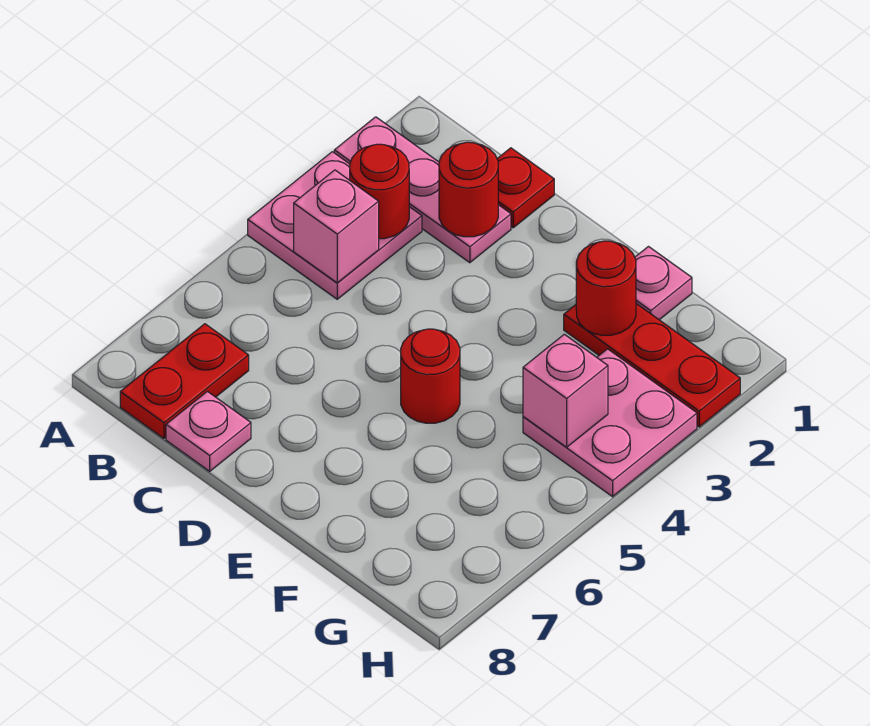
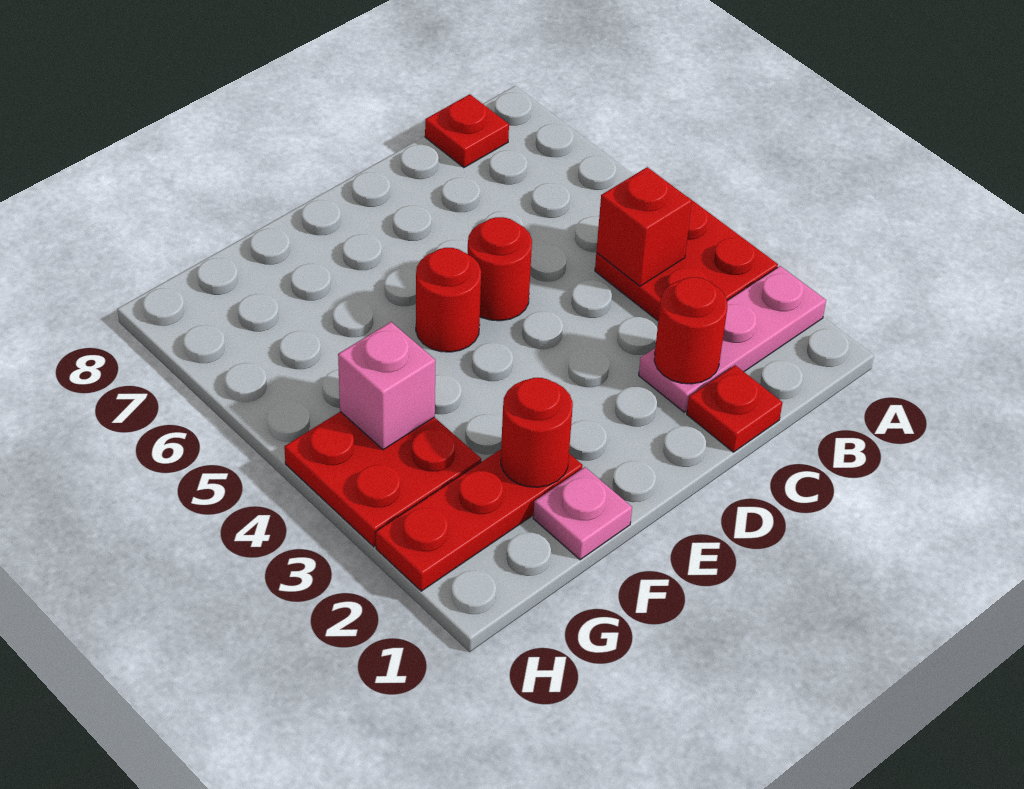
pink plate A3:B4 level 1 -> red plate A3:B4 level 1
red round brick B3 level 2 -> red round brick D5 level 1
pink brick B4 level 2 -> red brick B4 level 2
red plate B7:B8 level 1 -> red plate B8 level 1
pink plate C8 level 1 -> none
pink plate G3:H4 level 1 -> red plate G3:H4 level 1

